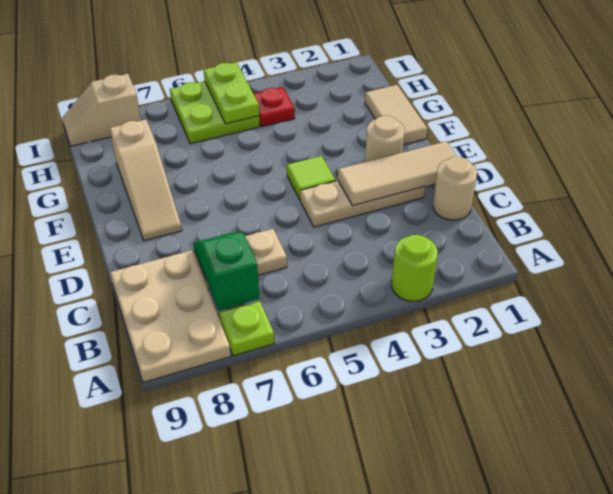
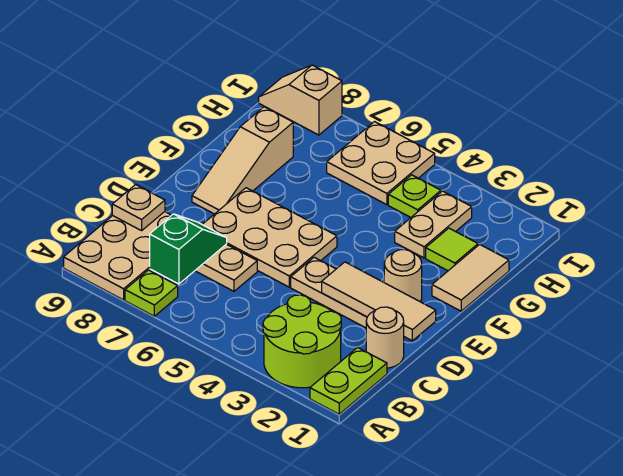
lime round brick A3 level 1 -> lime round brick A2:B3 level 1
none -> tan plate C9 level 2
none -> tan plate D5:E7 level 1
lime tile E4 level 1 -> lime tile G2 level 1
none -> tan plate G3:H3 level 1
red plate H4 level 1 -> lime plate H4 level 1
lime plate H5:I6 level 1 -> tan plate H5:I6 level 1
lime plate H5:I5 level 2 -> lime plate A1:B1 level 1

